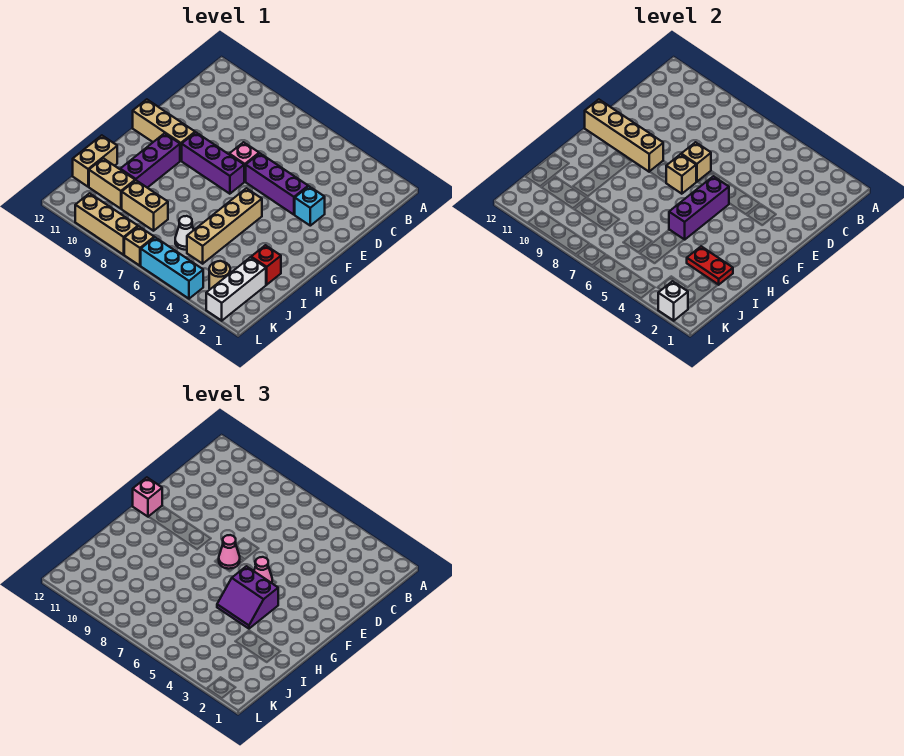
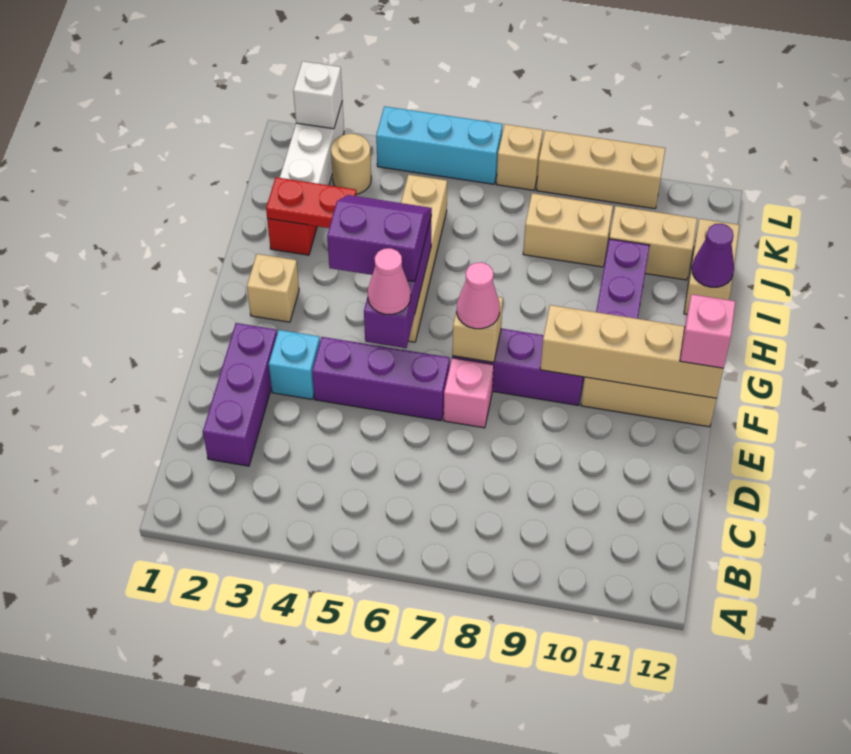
none -> purple brick C2:E2 level 1
tan brick E7 level 2 -> tan brick G2 level 1
none -> purple cone I12 level 2
white cone J6 level 1 -> none

